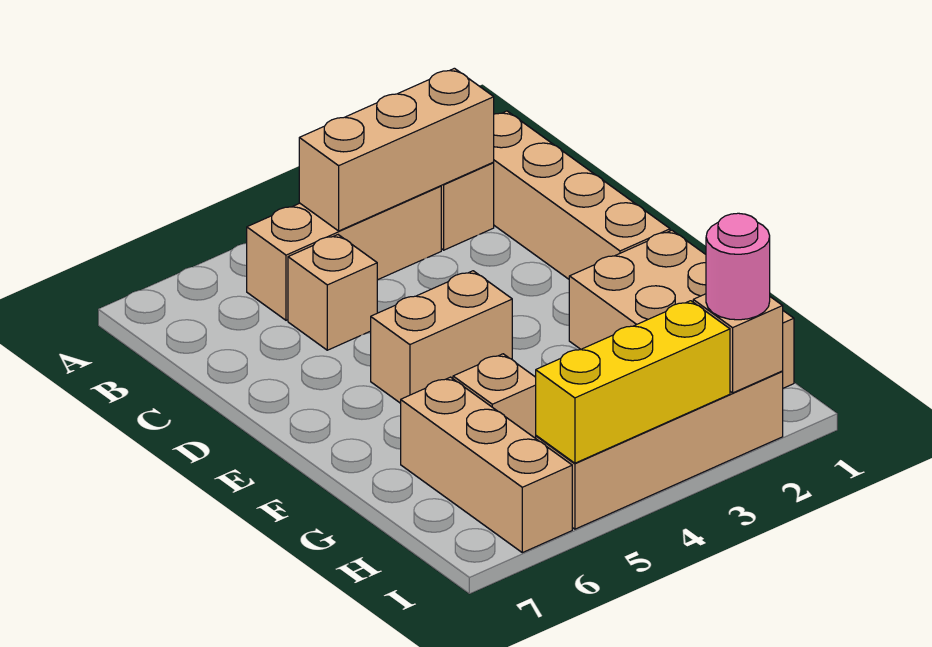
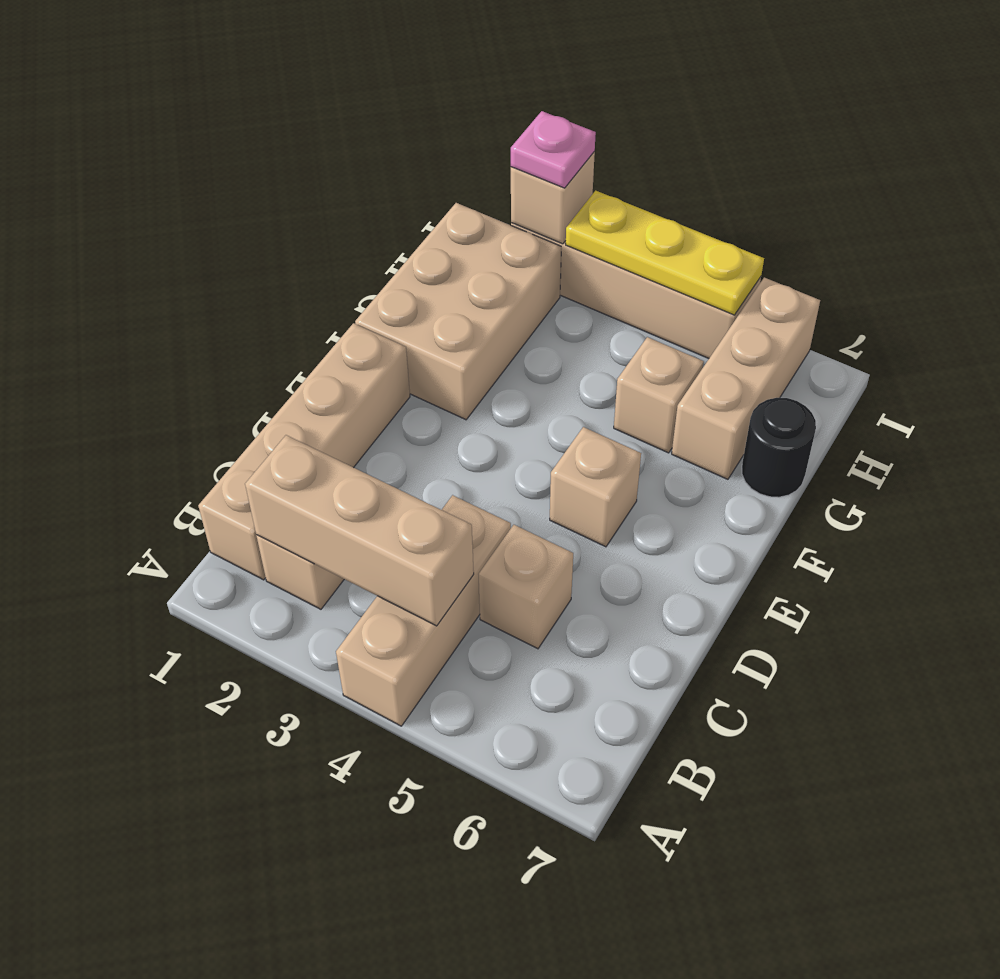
tan brick B3:B5 level 1 -> tan brick A4:C4 level 1
tan brick E4:E5 level 1 -> tan brick E5 level 1
none -> black round brick G7 level 1
pink round brick I2 level 3 -> pink plate I2 level 3
yellow brick I3:I5 level 2 -> yellow plate I3:I5 level 2

